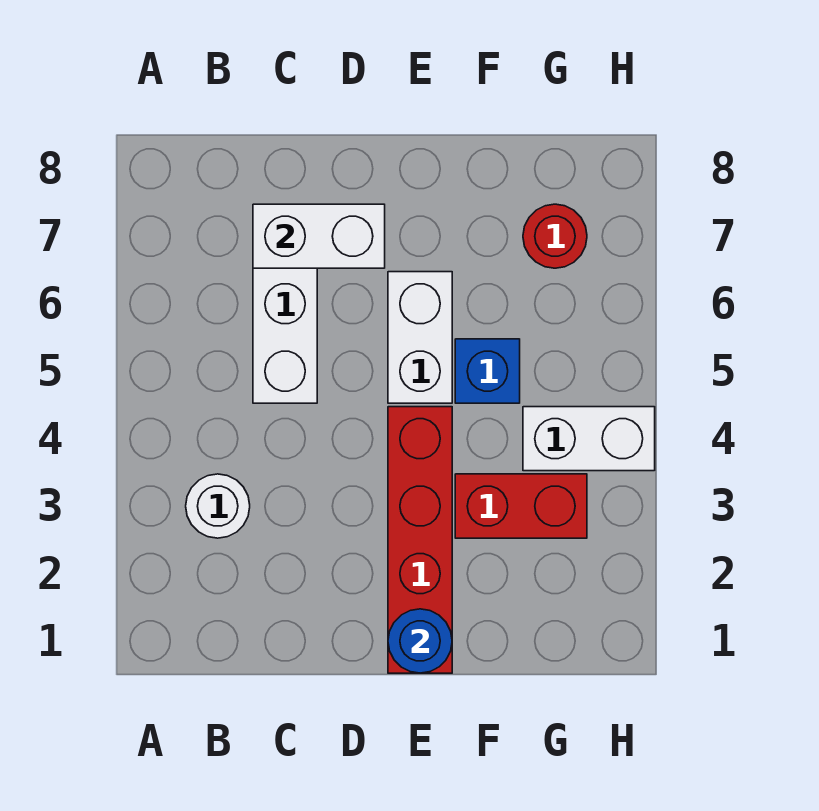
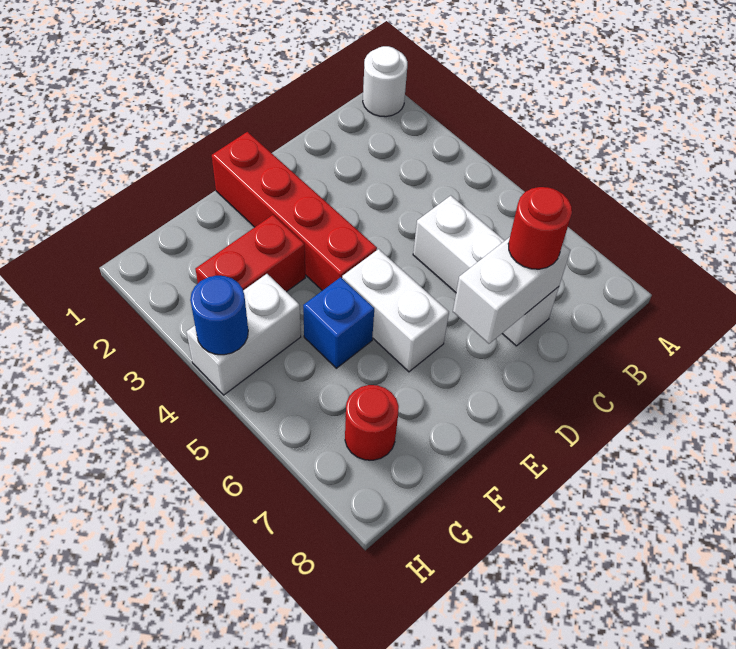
white round brick B3 level 1 -> white round brick A1 level 1
none -> red round brick C7 level 3
blue round brick E1 level 2 -> blue round brick H4 level 2

